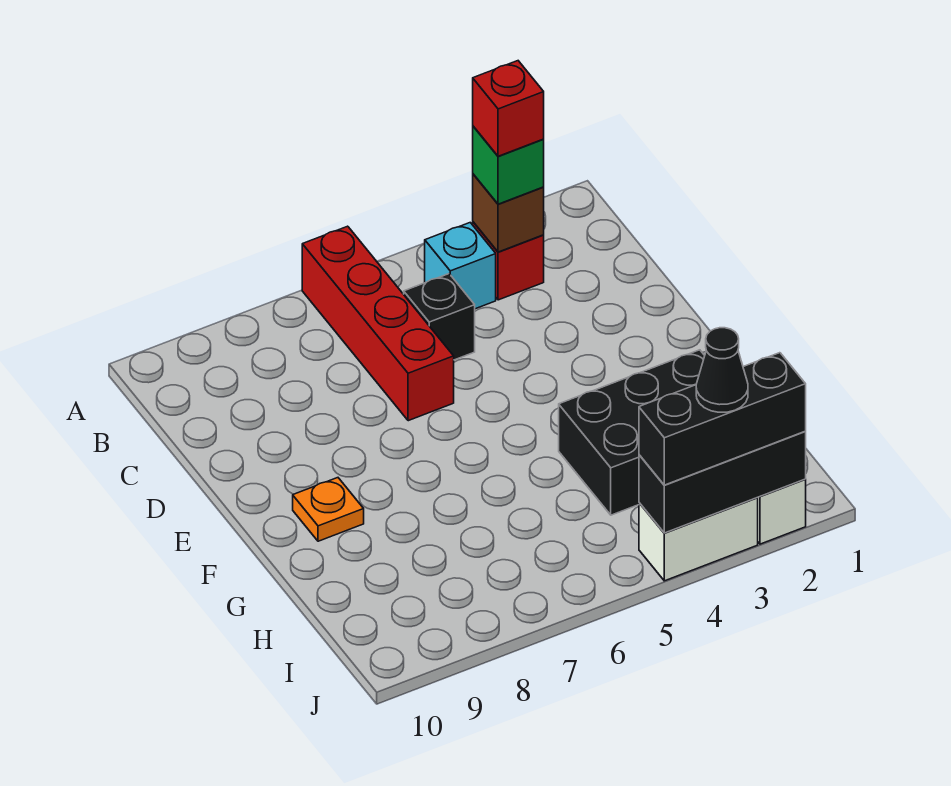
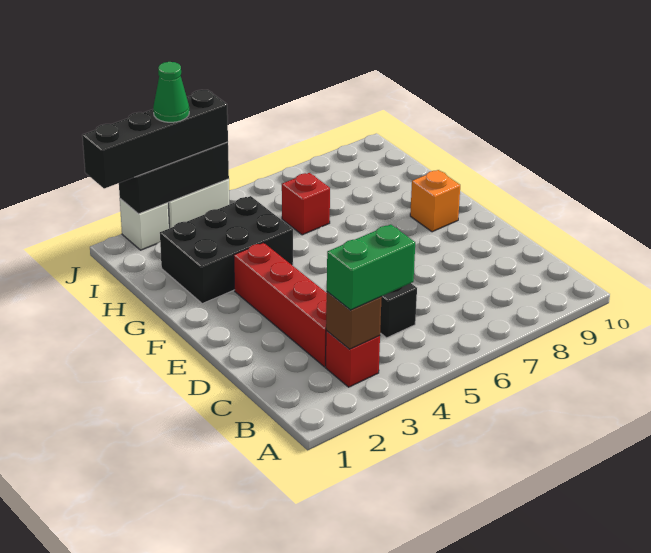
red brick A6:D6 level 1 -> red brick C3:F3 level 1
green brick B3 level 3 -> green brick B3:B4 level 3
red brick B3 level 4 -> red brick H6 level 1
cyan brick B4 level 1 -> none
orange plate F9 level 1 -> orange brick F9 level 1
black brick J2:J4 level 3 -> black brick J1:J4 level 3
black cone J3 level 4 -> green cone J3 level 4

